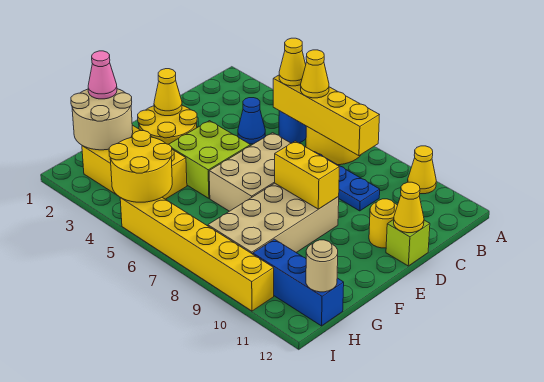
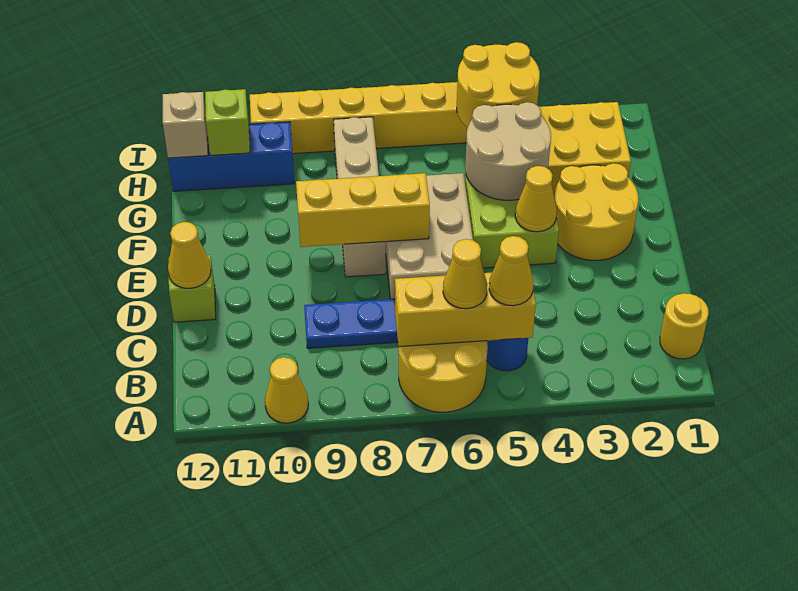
yellow brick B5:B8 level 2 -> yellow brick B5:B7 level 2
blue cone C4 level 1 -> none
yellow round brick D11 level 1 -> yellow round brick B1 level 1
yellow cone E2 level 2 -> yellow cone E4 level 2
tan brick E8:H9 level 1 -> tan brick E8:H8 level 1
yellow brick E8:E9 level 2 -> yellow brick E7:E9 level 2
tan round brick G1:H2 level 2 -> tan round brick F4:G5 level 2
pink cone G1 level 3 -> none
none -> lime brick H11 level 2
tan round brick H12 level 2 -> tan brick H12 level 2

